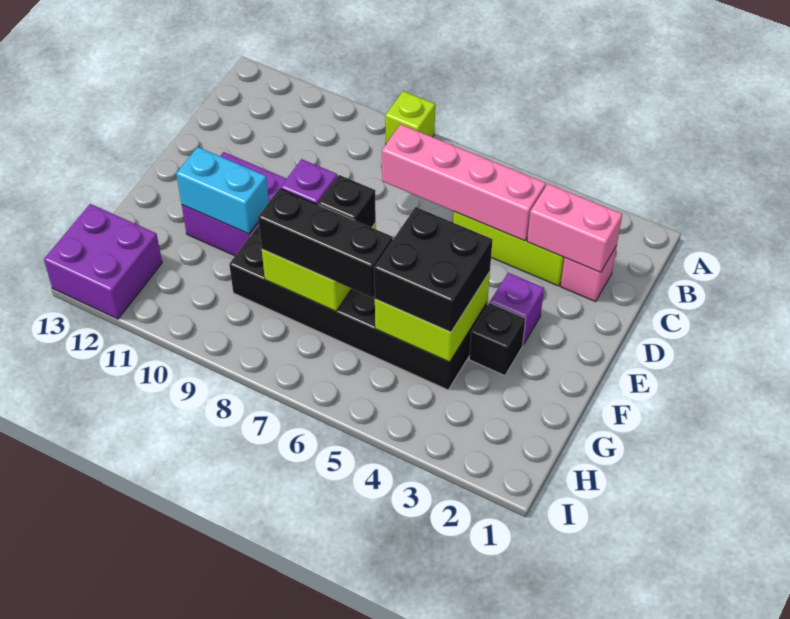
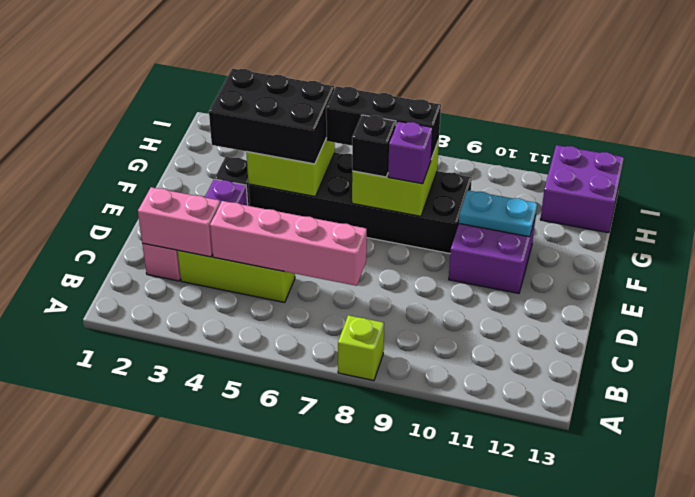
black brick F4:G5 level 3 -> black brick F3:G5 level 3
cyan brick F10:F11 level 2 -> cyan plate F10:F11 level 2

